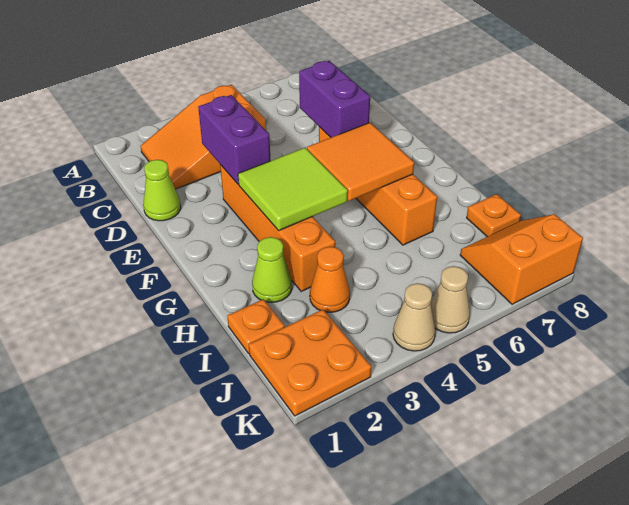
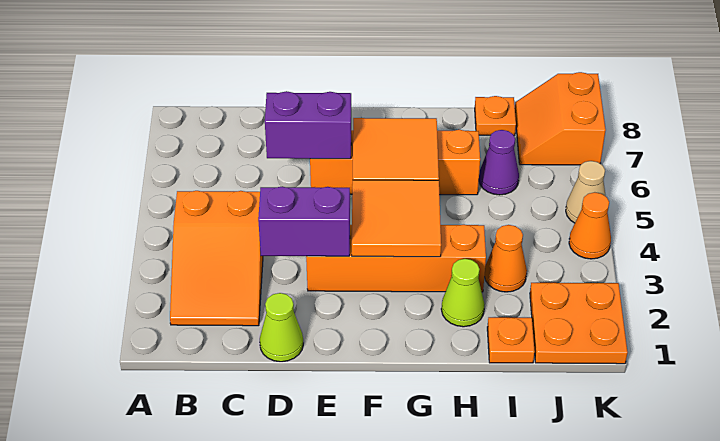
lime tile F3:G4 level 2 -> orange tile F3:G4 level 2
none -> purple cone I6 level 1
tan cone K4 level 1 -> orange cone K4 level 1

